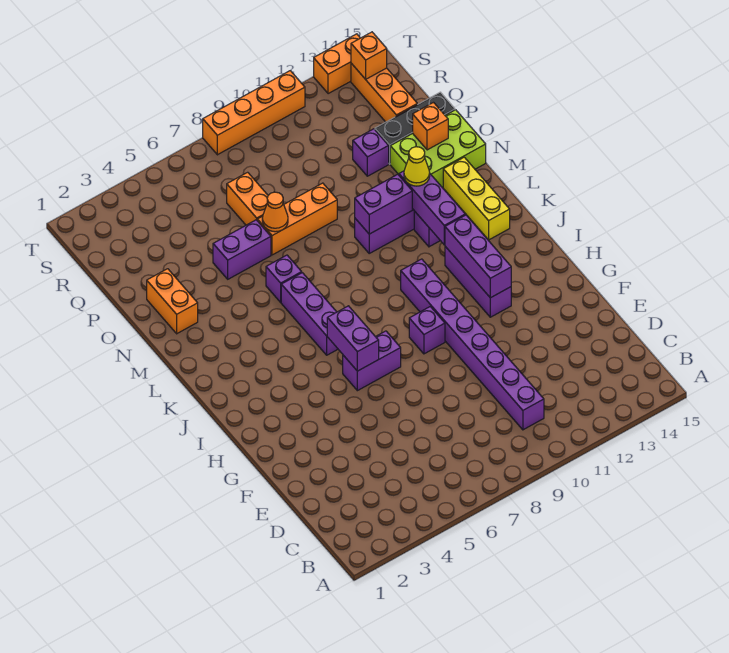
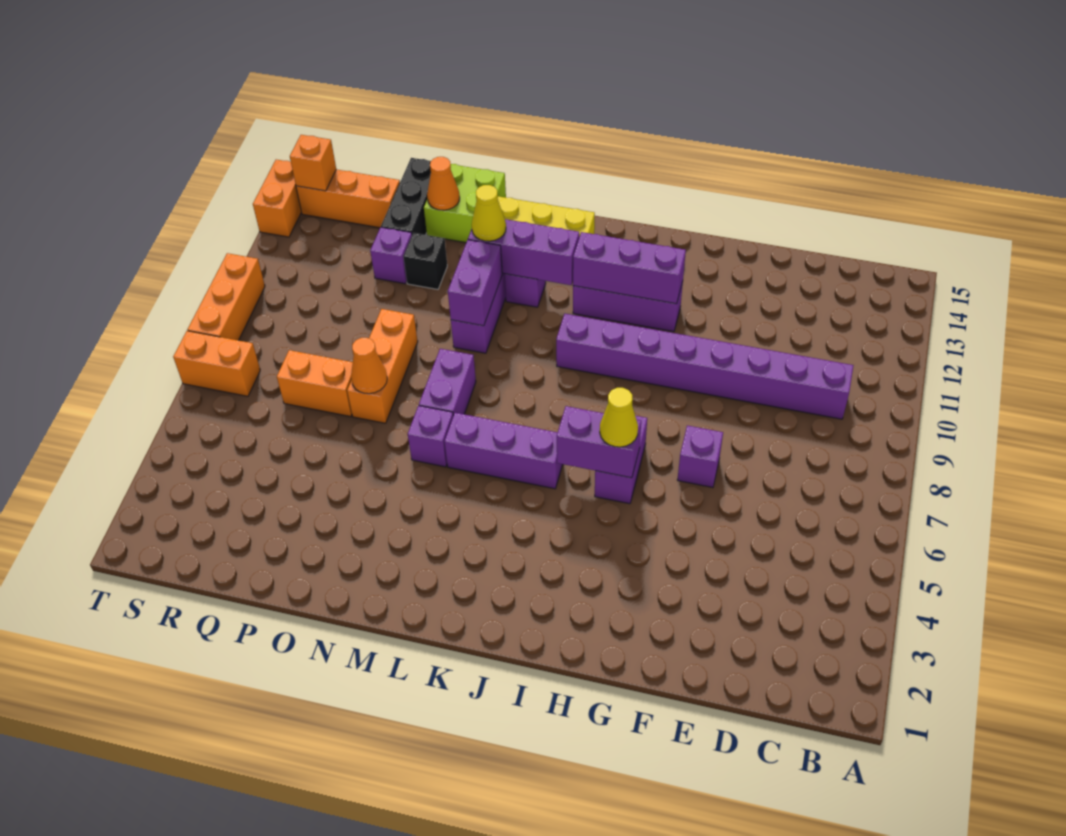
none -> yellow cone H6 level 3
purple brick H9 level 1 -> purple brick F7 level 1
orange brick N2:O2 level 1 -> orange brick S7:T7 level 1
lime brick N13:O15 level 1 -> lime brick N14:O15 level 1
purple brick O5:O6 level 1 -> purple brick M7:M8 level 1
none -> black brick O12 level 1
orange brick O14 level 2 -> orange cone O14 level 2
orange brick T8:T11 level 1 -> orange brick T8:T10 level 1

